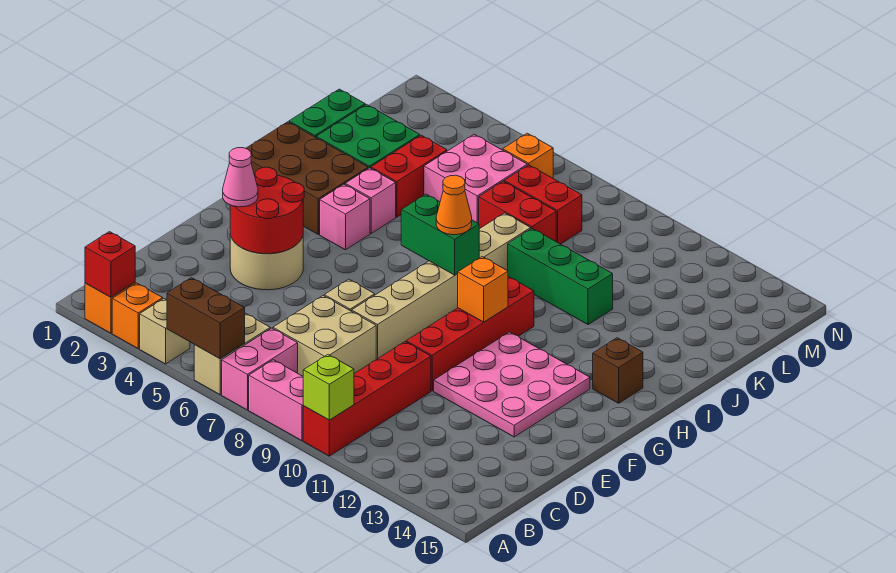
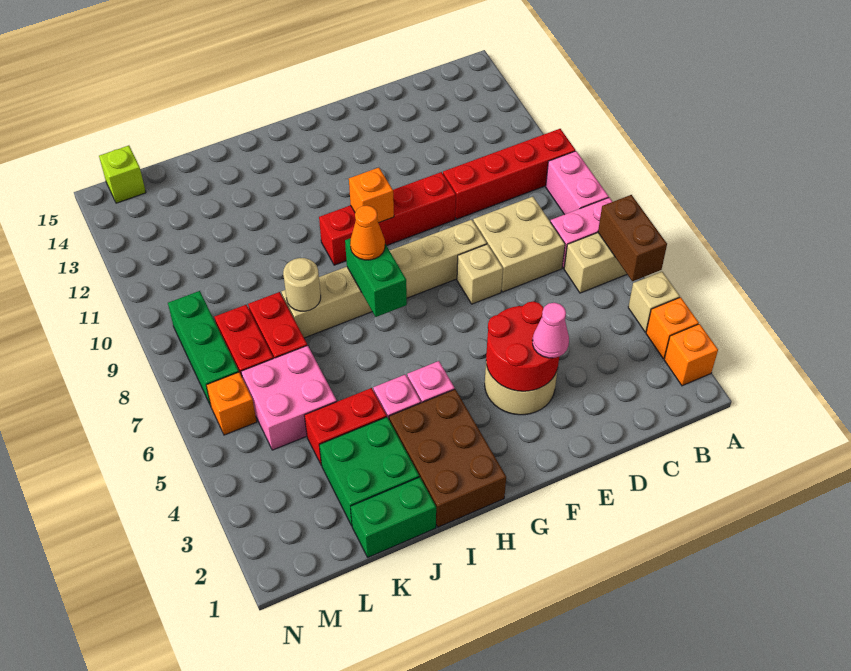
red brick A2 level 2 -> none
lime brick A10 level 2 -> lime brick M15 level 1
pink plate E11:G13 level 1 -> none
brown brick H14 level 1 -> none
none -> tan round brick J8 level 2
green brick J9:J11 level 1 -> green brick M7:M9 level 1

